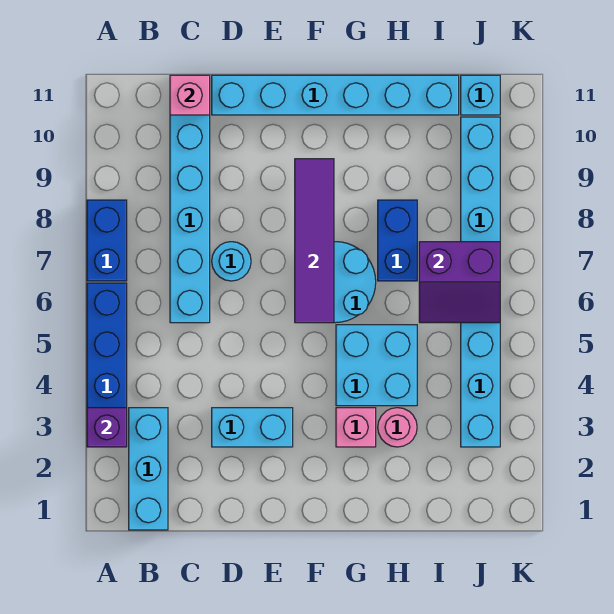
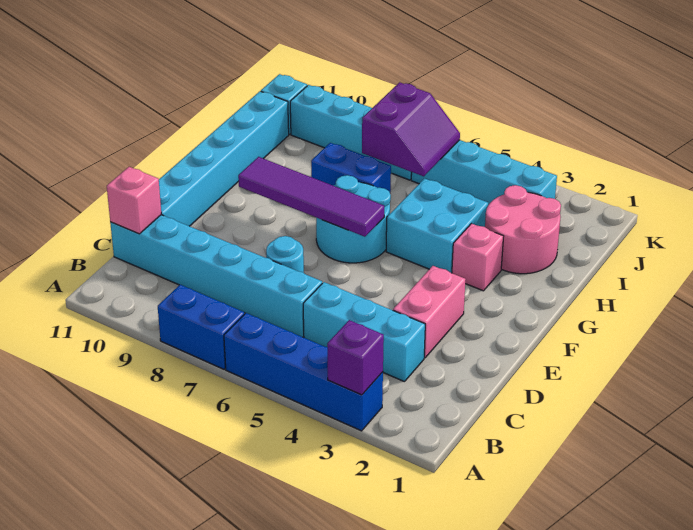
cyan brick B1:B3 level 1 -> cyan brick C3:C5 level 1
cyan brick D3:E3 level 1 -> pink brick D3:E3 level 1
pink round brick H3 level 1 -> pink round brick H2:I3 level 1

